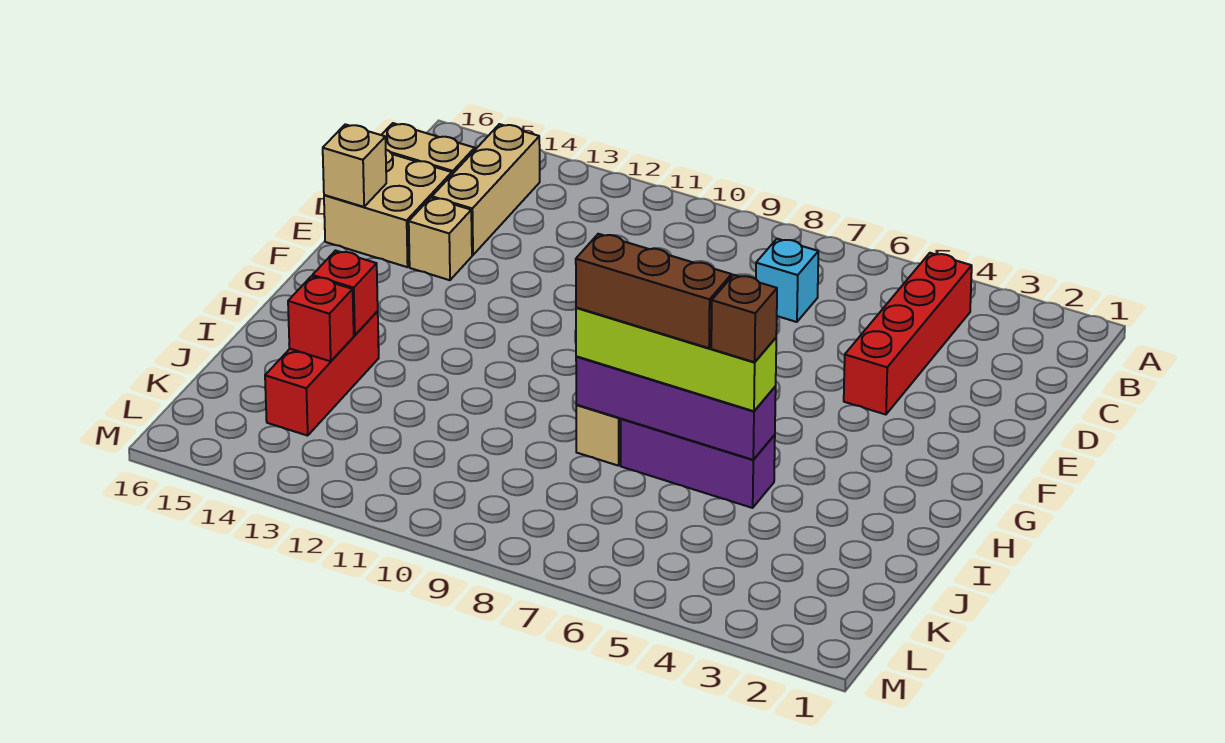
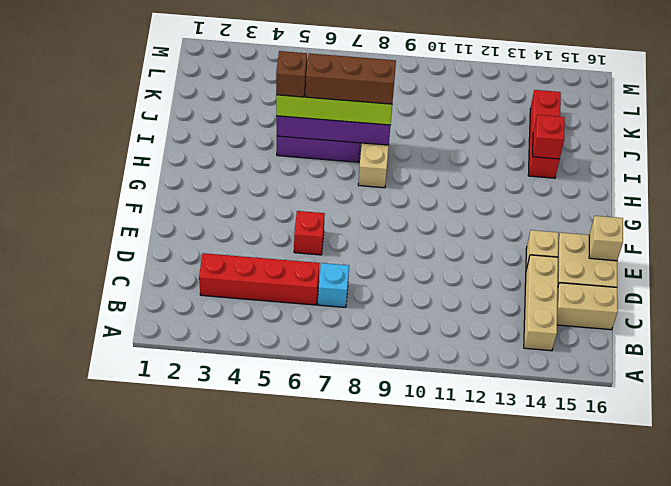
red brick B4:E4 level 1 -> red brick C3:C6 level 1
red brick J14 level 2 -> red brick E6 level 1

